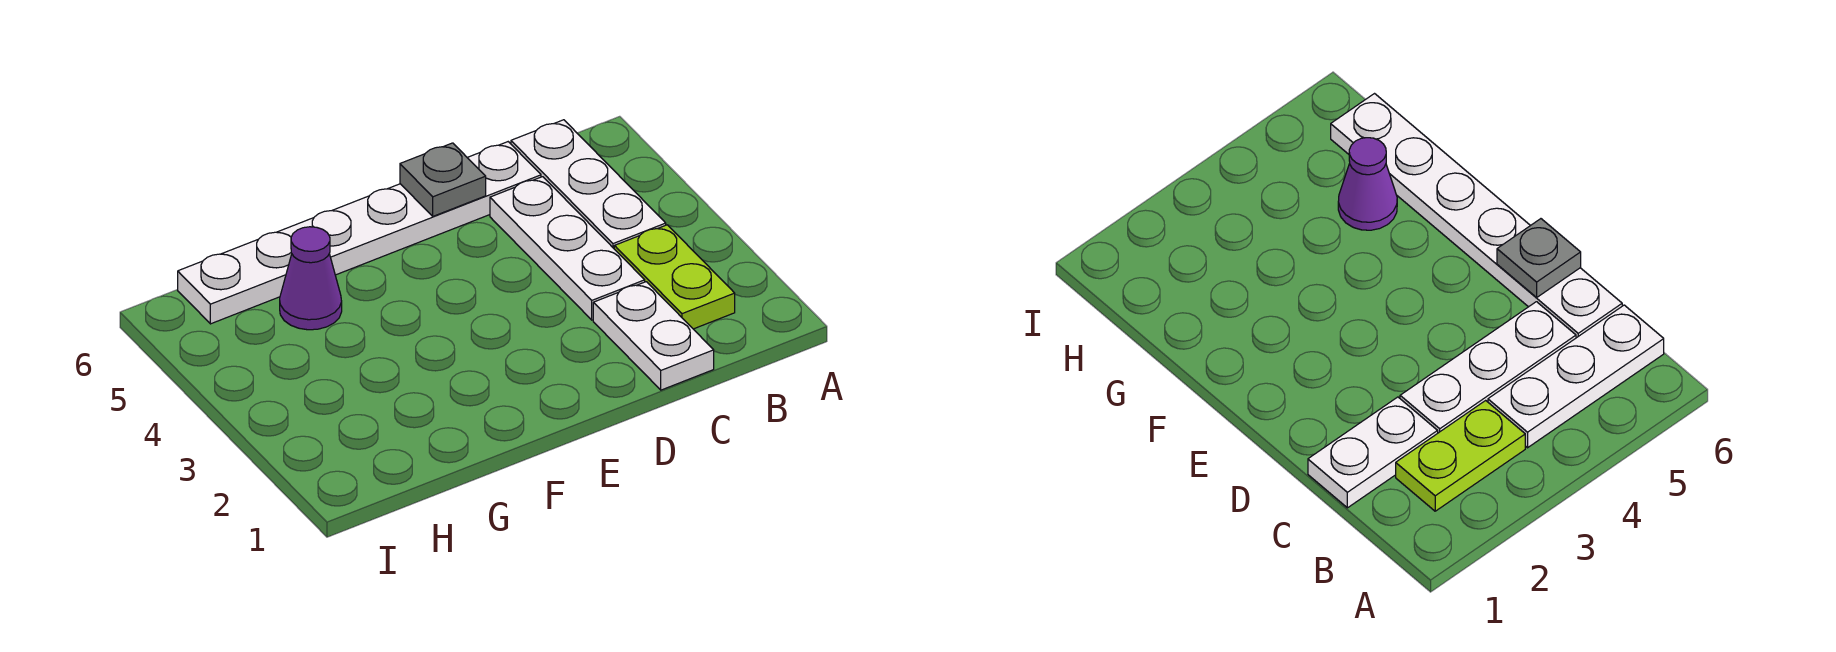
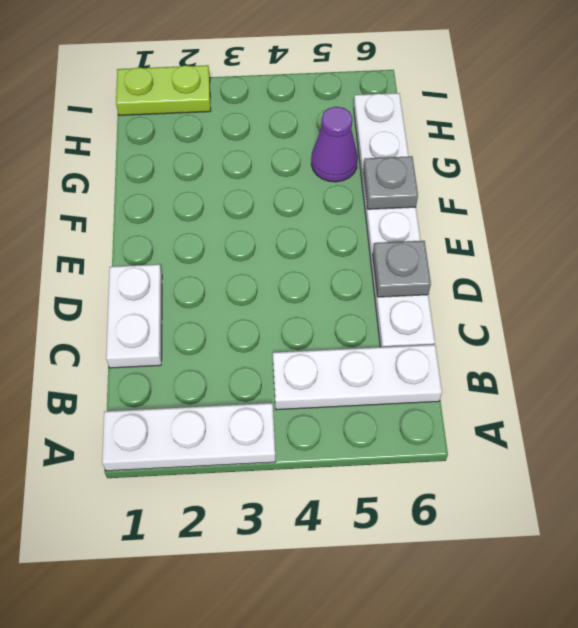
lime plate B2:B3 level 1 -> lime plate I1:I2 level 1
white plate C1:C2 level 1 -> white plate C1:D1 level 1
white plate C3:C5 level 1 -> white plate A1:A3 level 1
none -> grey plate F6 level 2

